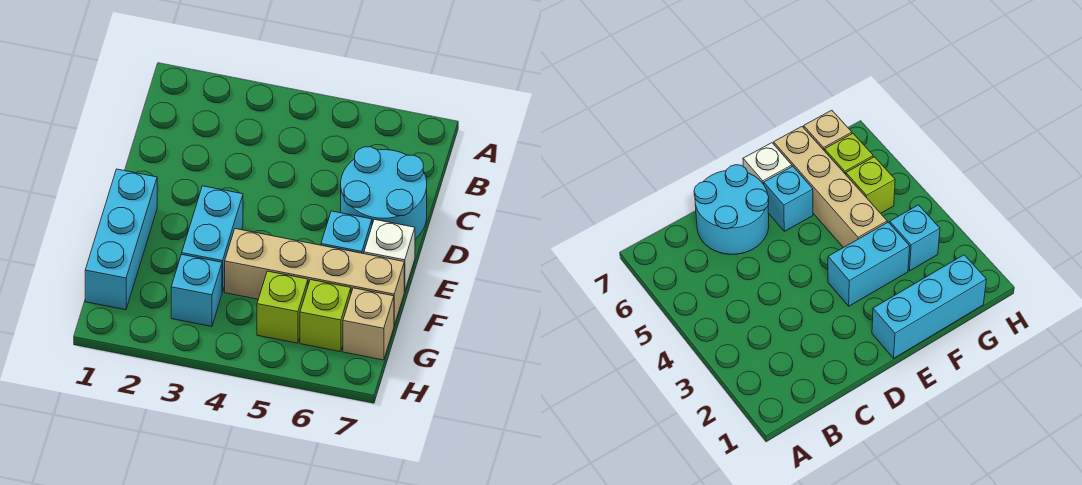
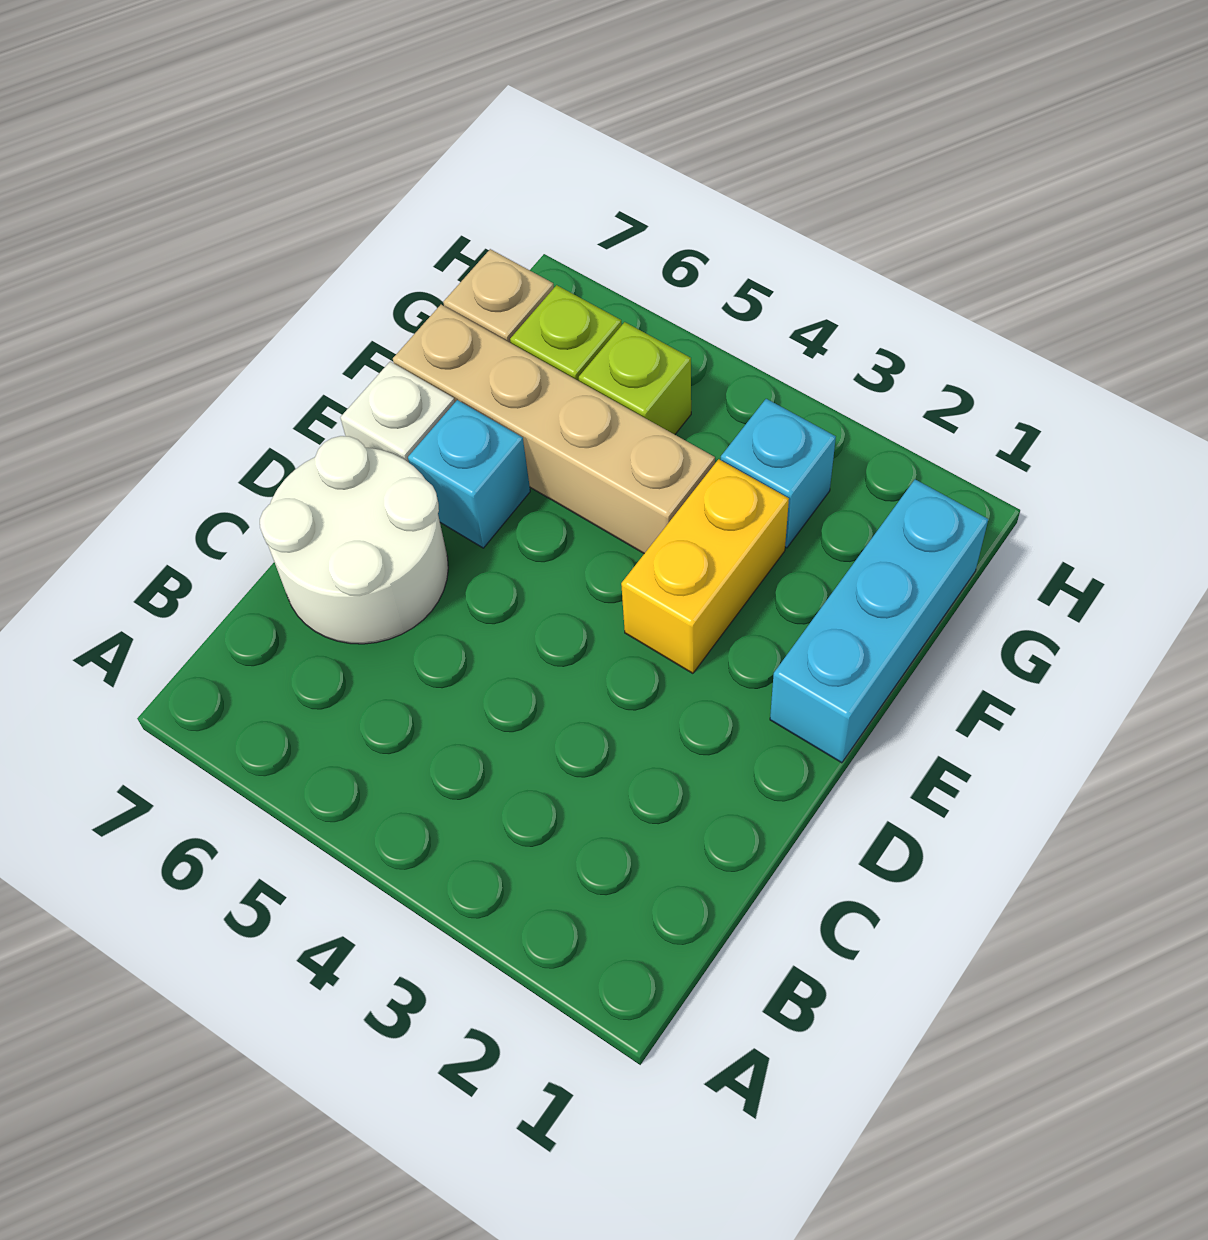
cyan round brick C6:D7 level 1 -> white round brick C6:D7 level 1
cyan brick E3:F3 level 1 -> yellow brick E3:F3 level 1

